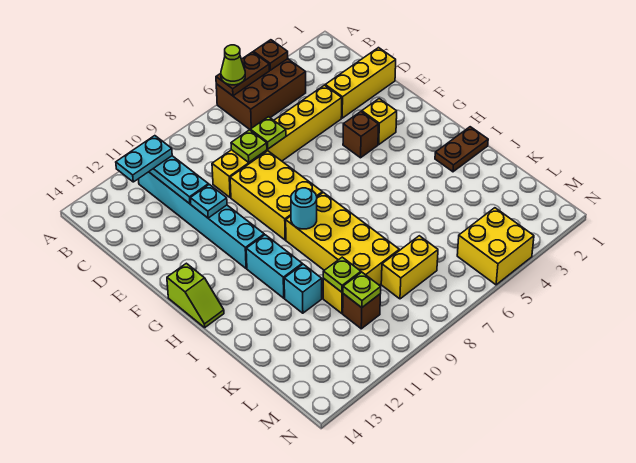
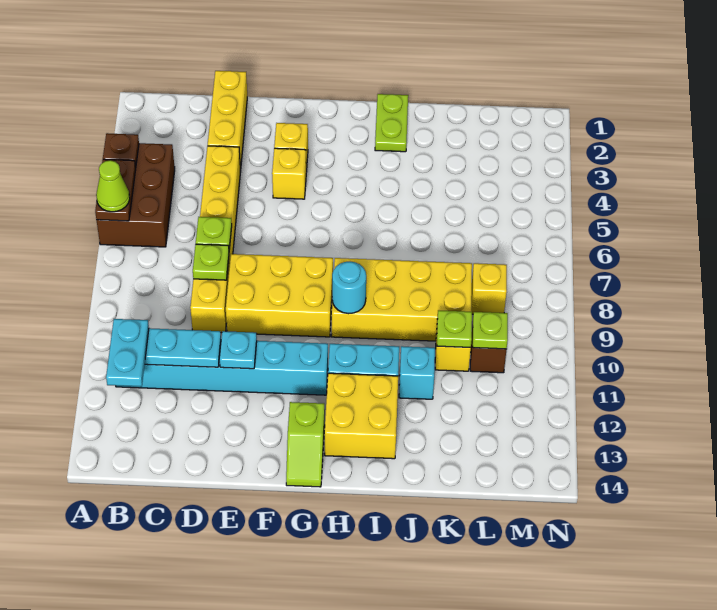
brown brick F4 level 1 -> yellow brick F4 level 1
lime slope G14:H14 level 1 top G -> lime slope G13:G14 level 1 top 13
brown plate I1:I2 level 1 -> lime plate I1:I2 level 1
yellow brick L7:L8 level 1 -> yellow brick L8 level 1
yellow brick M4:N5 level 1 -> yellow brick H12:I13 level 1

